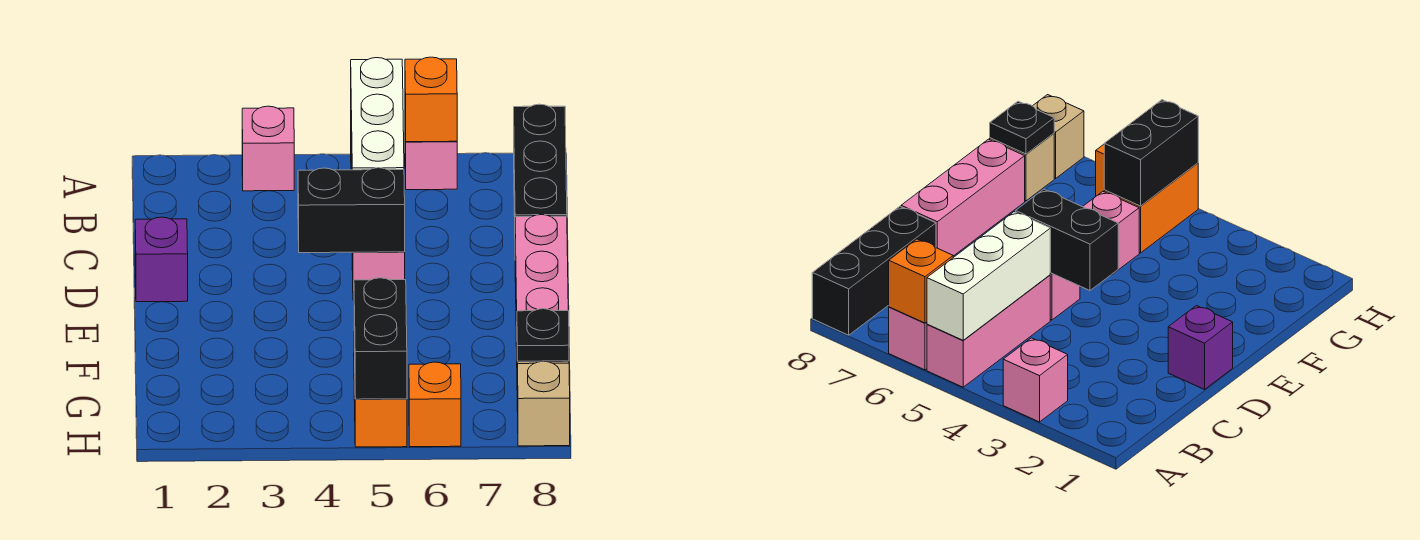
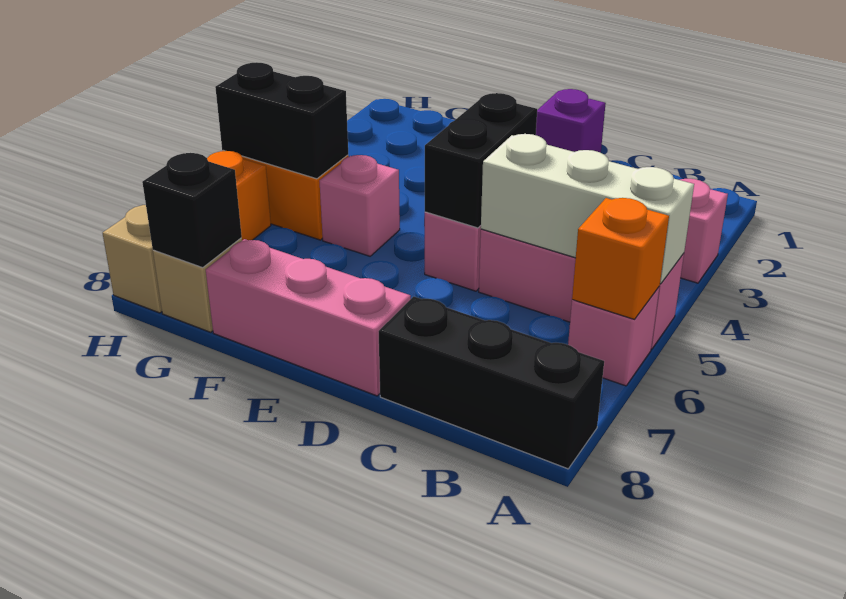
black plate G8 level 2 -> black brick G8 level 2

